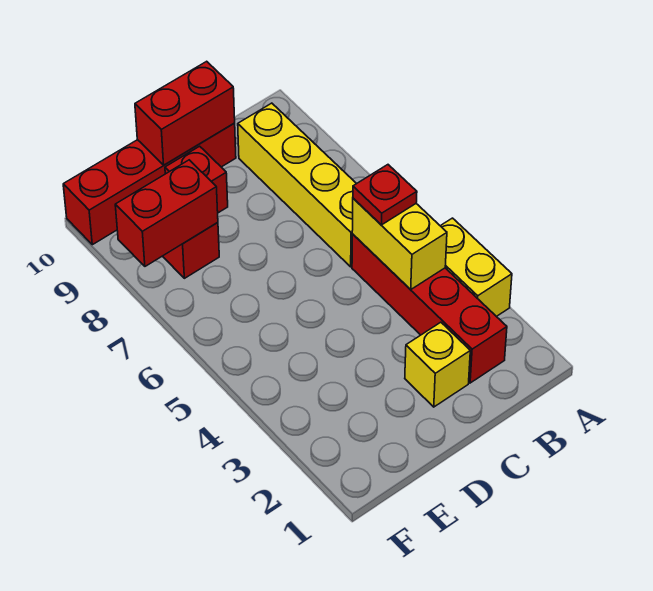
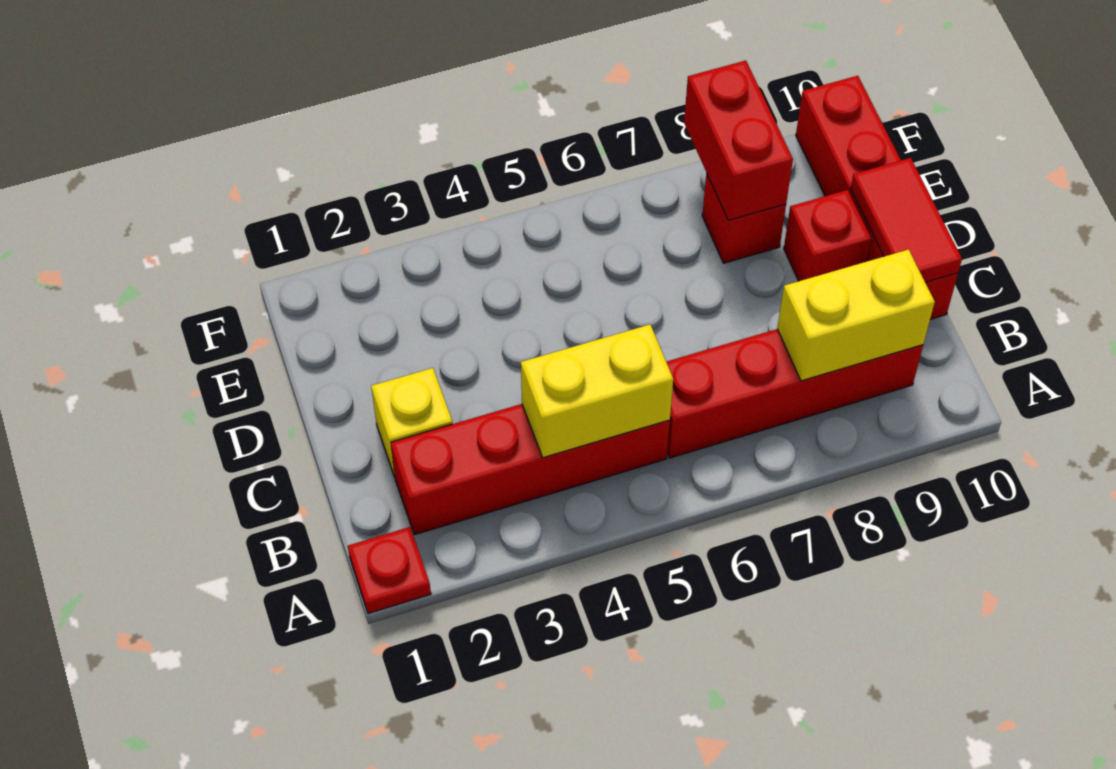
yellow brick A3:A4 level 1 -> yellow brick B8:B9 level 2
red plate B5 level 3 -> red plate A1 level 1
yellow brick B6:B9 level 1 -> red brick B6:B9 level 1
red brick C10:D10 level 2 -> red tile C10:D10 level 2

